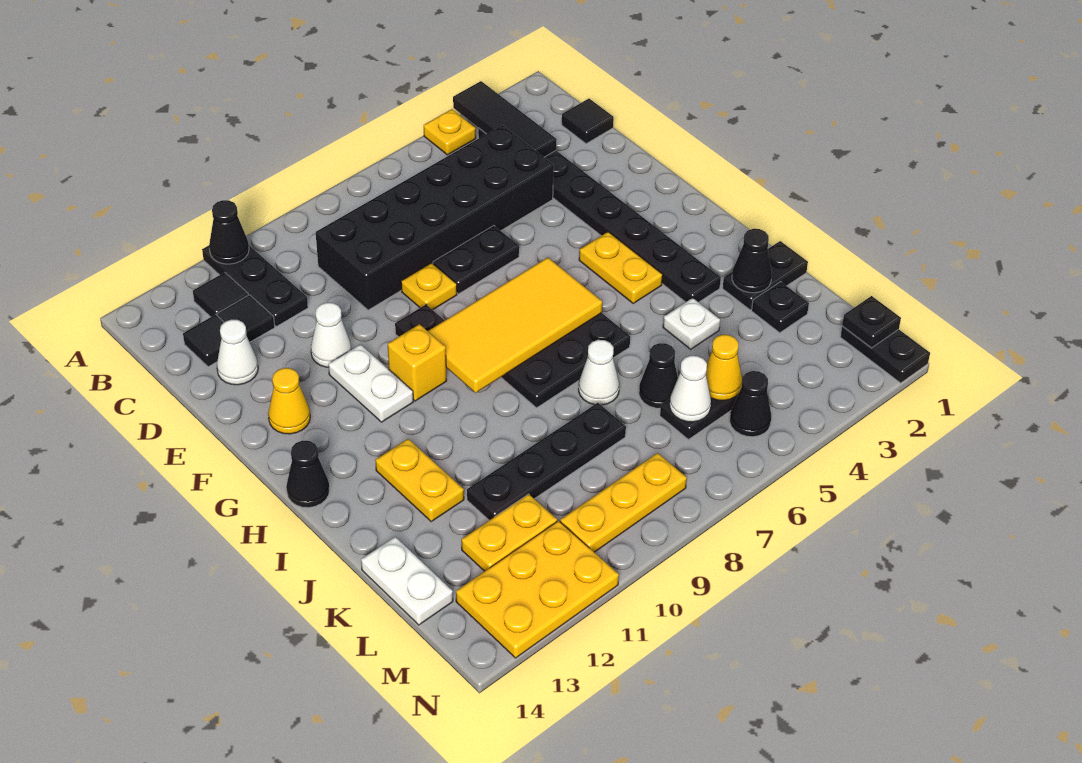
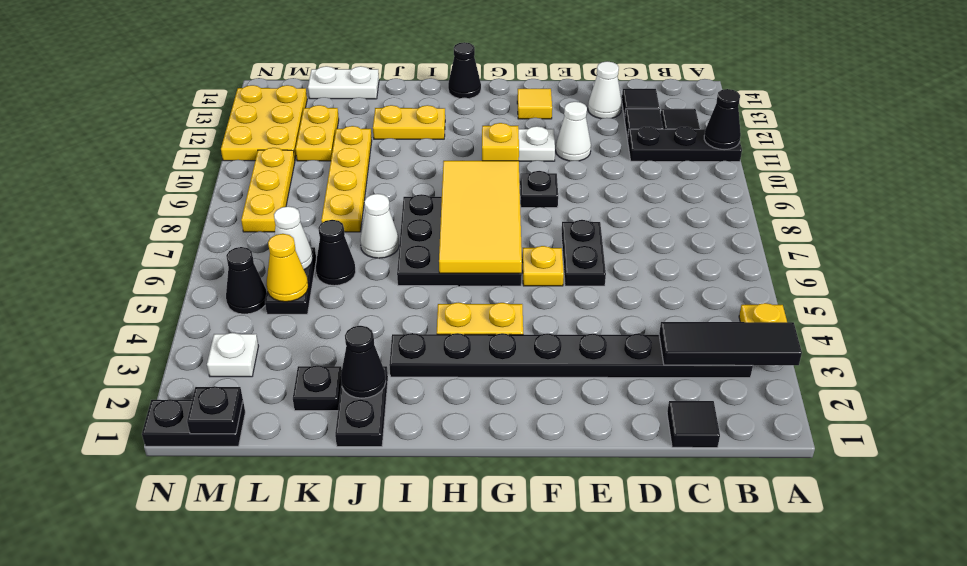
black brick C4:D9 level 1 -> none
yellow plate E8 level 1 -> yellow plate F6 level 1
yellow cone F13 level 1 -> yellow tile F13 level 1
white plate J4 level 1 -> white plate M3 level 1
black plate K8:K11 level 1 -> yellow plate K8:K11 level 1

